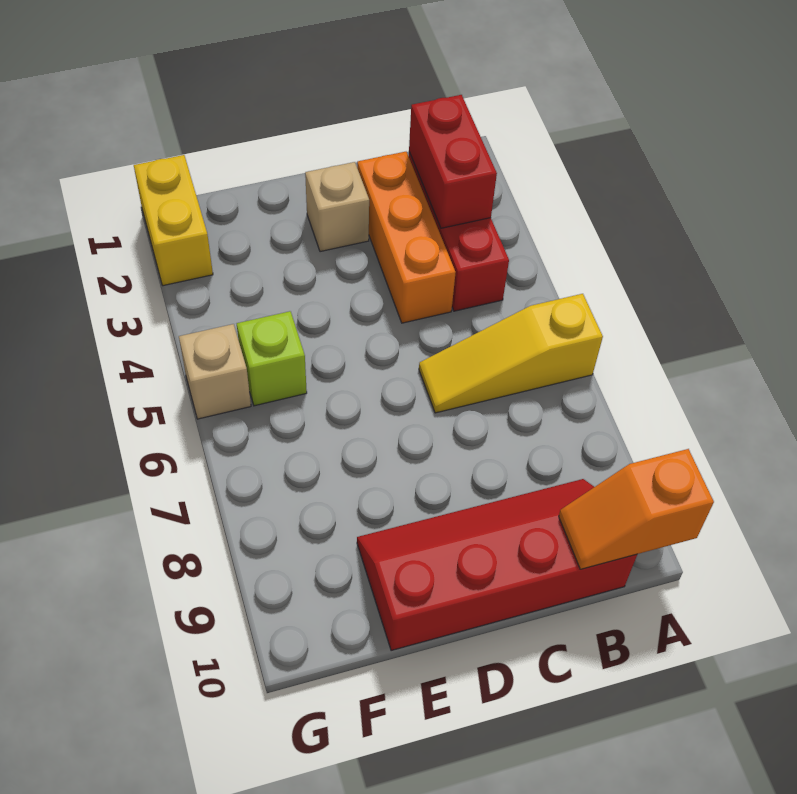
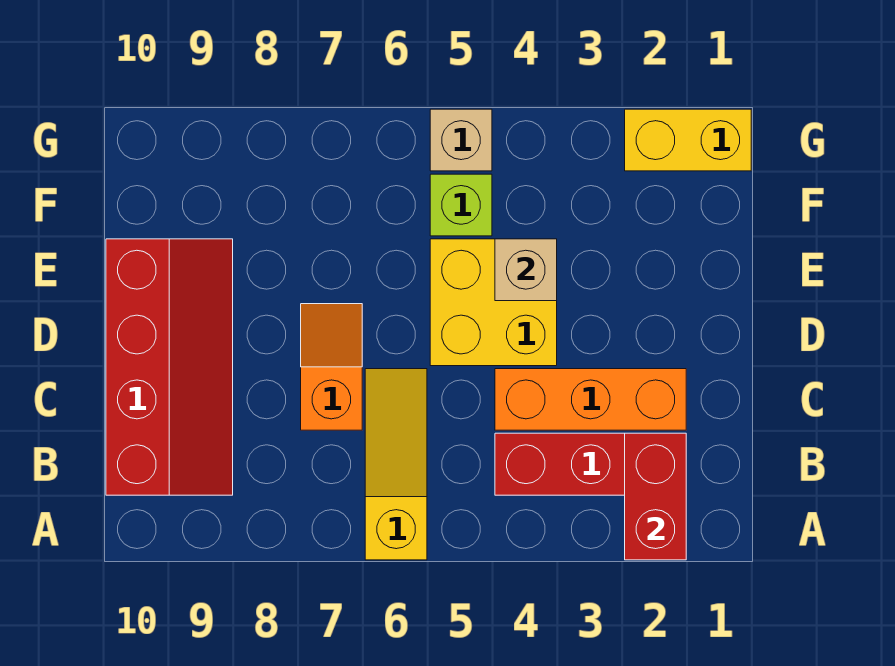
orange slope A10:B10 level 2 top A -> orange slope C7:D7 level 1 top C
red brick B2:B3 level 2 -> red brick A2:B2 level 2
tan brick D2 level 1 -> tan brick E4 level 2
none -> yellow brick D4:E5 level 1

